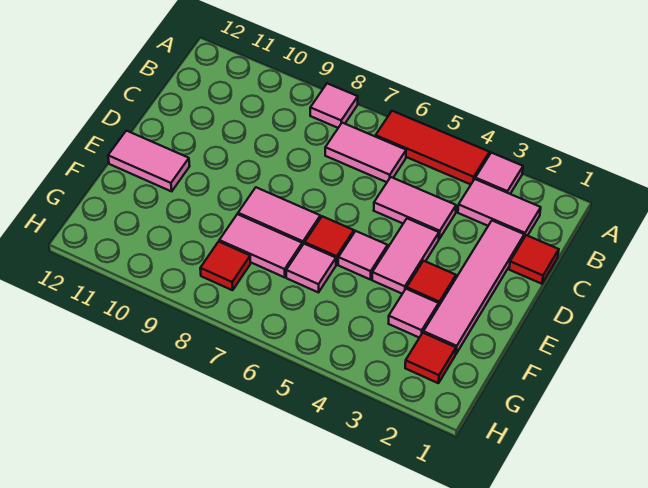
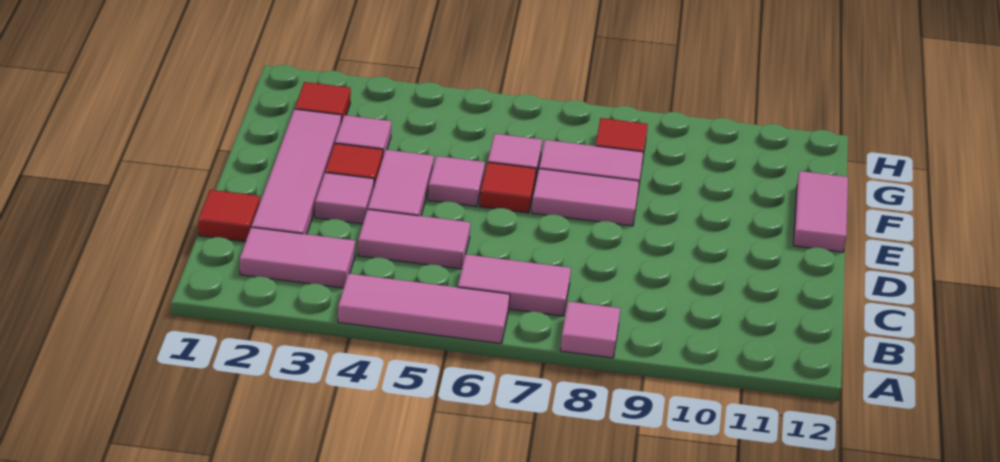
pink tile A3 level 1 -> pink tile D3 level 1
red tile A4:A6 level 1 -> pink tile A4:A6 level 1
pink tile E11:E12 level 1 -> pink tile E12:F12 level 1

